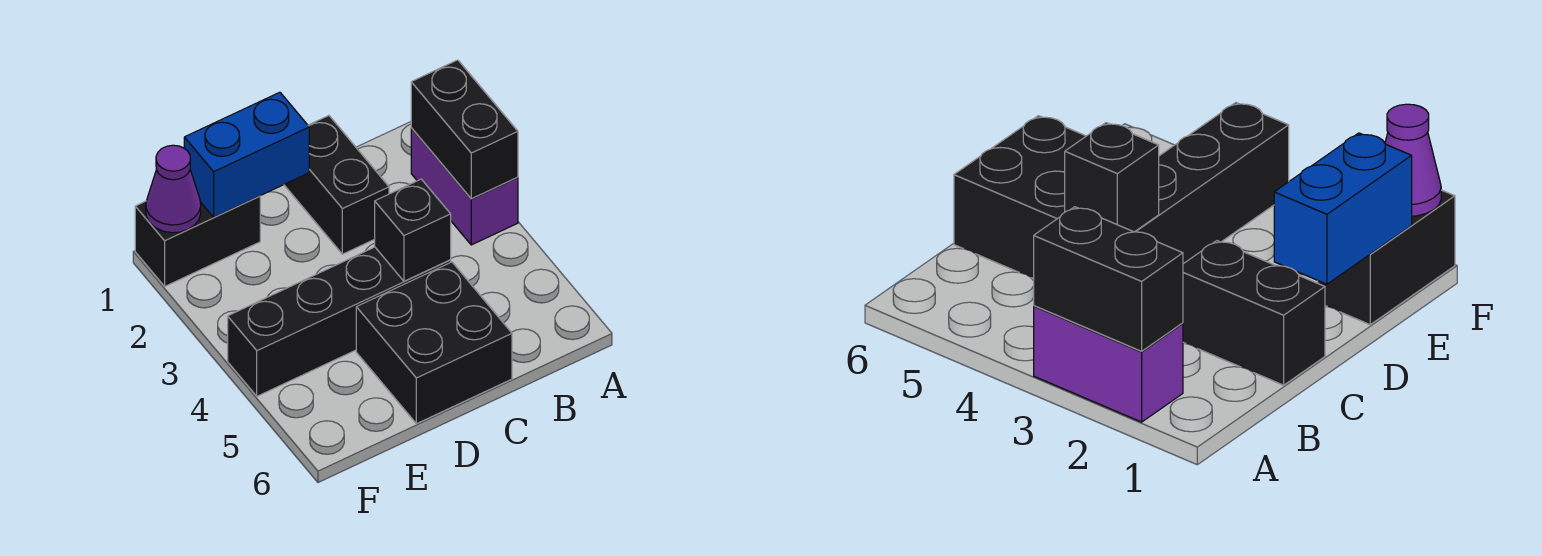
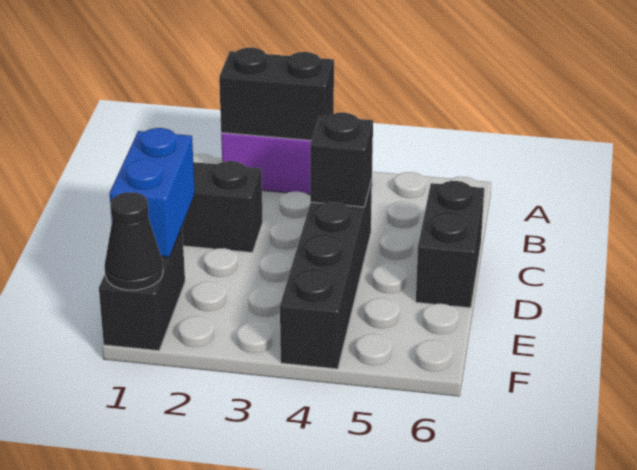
black brick C5:D6 level 1 -> black brick C6:D6 level 1
purple cone F1 level 2 -> black cone F1 level 2

